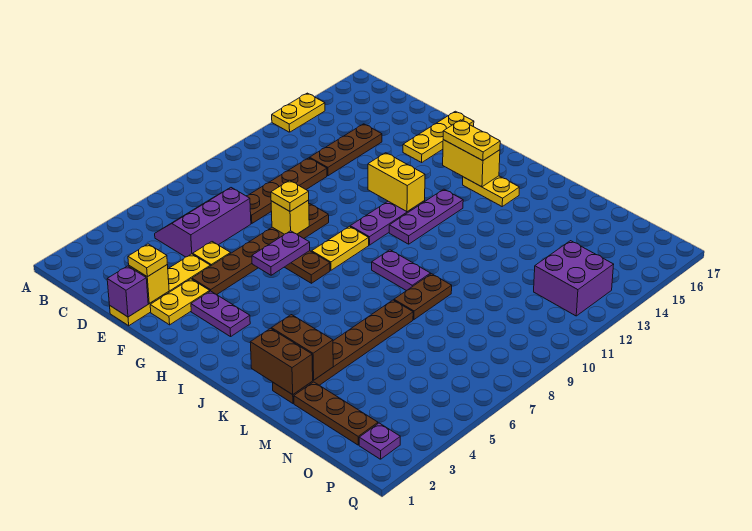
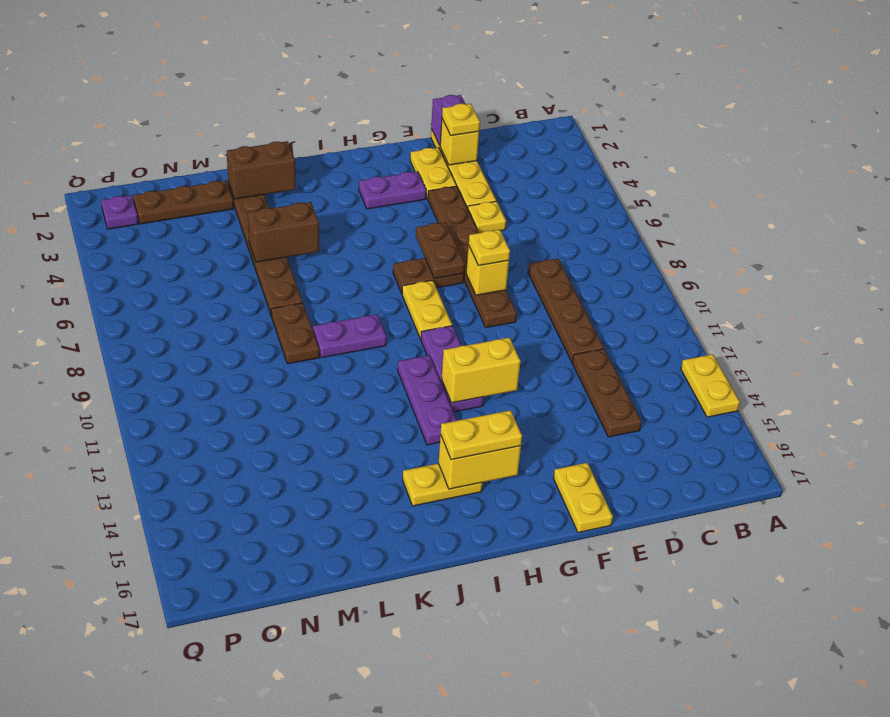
purple slope C5:D7 level 1 top D -> none
yellow plate F15:F17 level 1 -> yellow plate F16:F17 level 1
purple plate G6:G7 level 2 -> brown plate G6:G7 level 2
brown brick K3:L3 level 2 -> brown brick K5:L5 level 2
purple brick O12:P13 level 1 -> none

